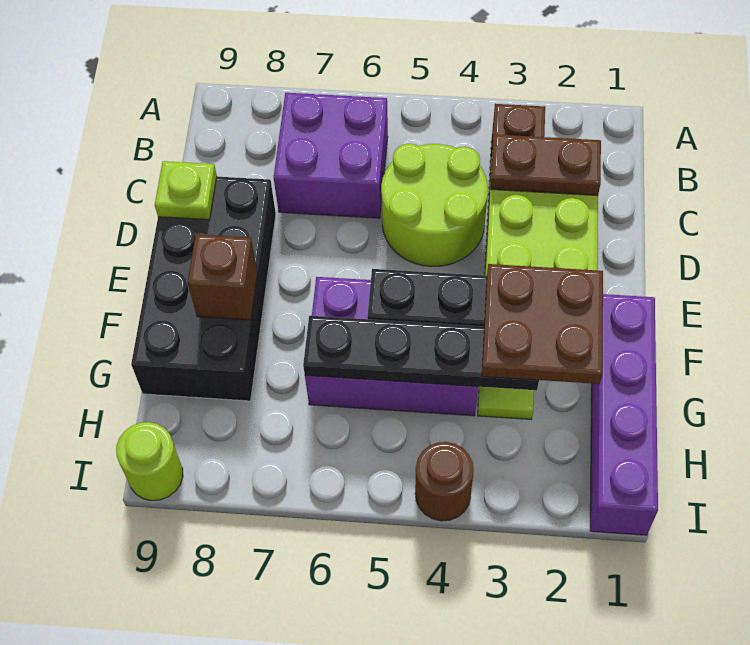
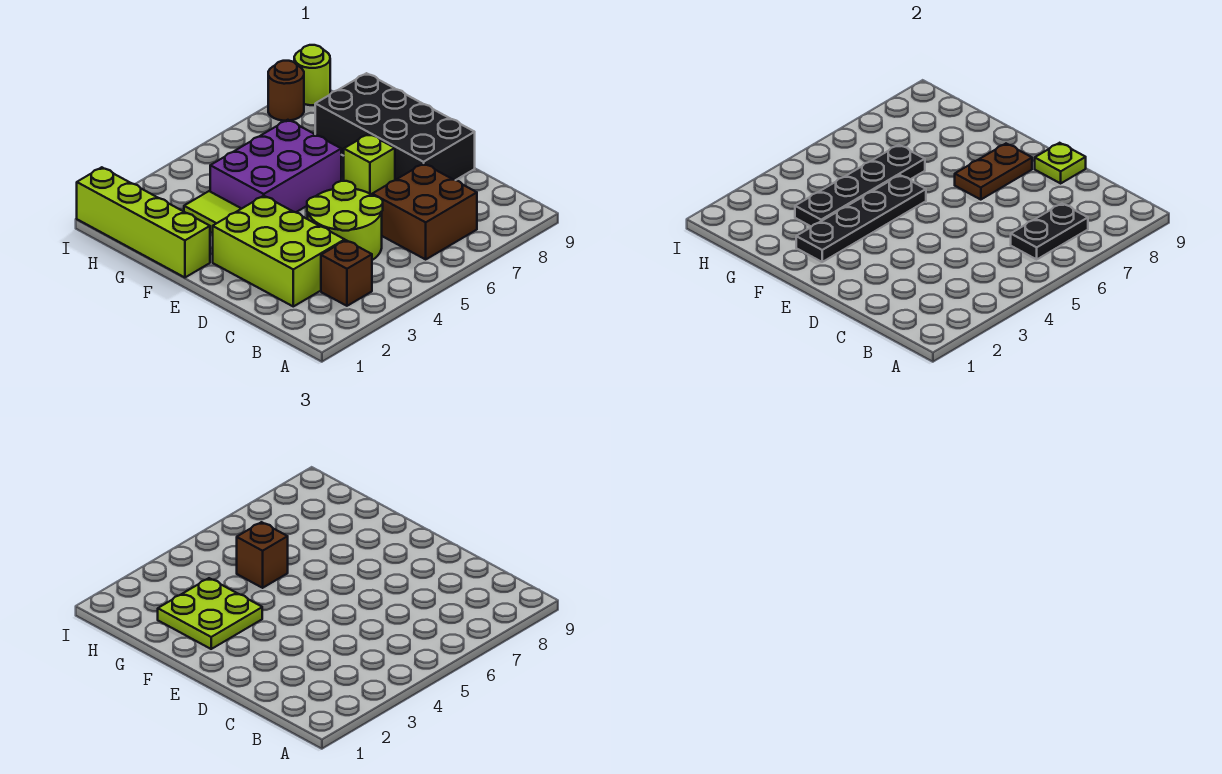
purple brick B6:C7 level 1 -> brown brick B6:C7 level 1
none -> black plate B6:B7 level 2
brown plate C2:C3 level 2 -> brown plate E7:E8 level 2
none -> lime brick E7 level 1
purple brick F1:I1 level 1 -> lime brick F1:I1 level 1
brown plate F2:G3 level 3 -> lime plate F2:G3 level 3
brown brick F8 level 2 -> brown brick G5 level 3
brown round brick I4 level 1 -> brown round brick I8 level 1

